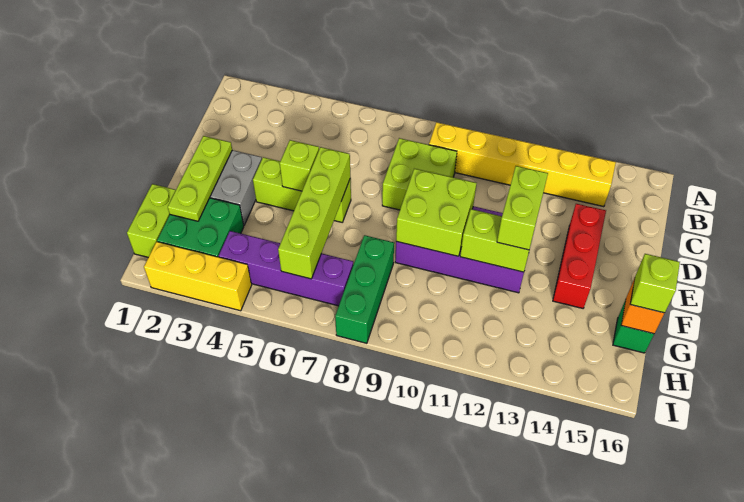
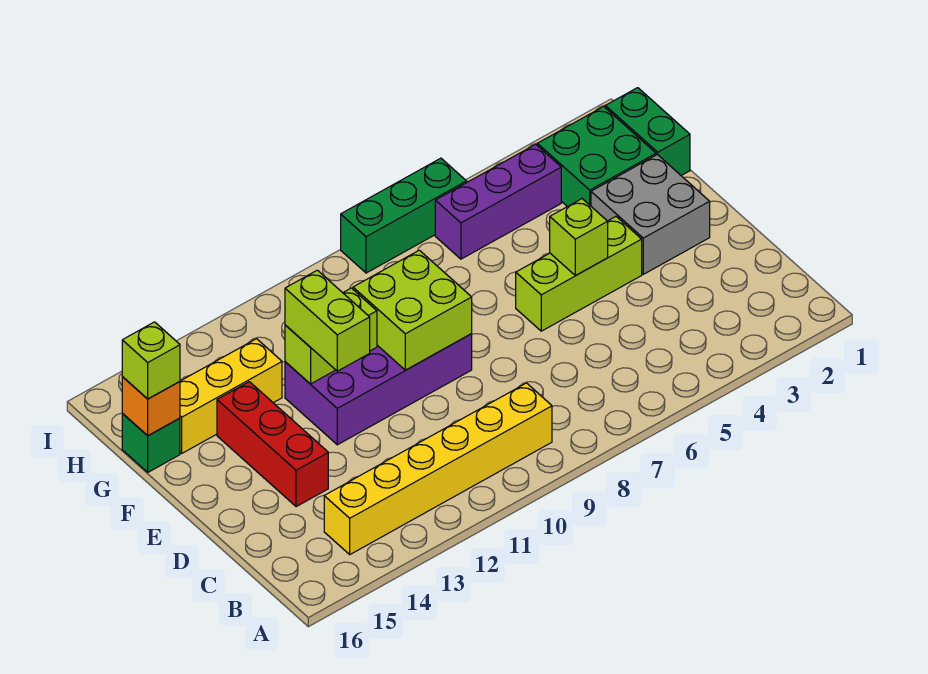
lime brick C8:D9 level 1 -> none
lime plate E2:G2 level 2 -> none
lime brick E6:H6 level 2 -> none
lime brick G1:H1 level 1 -> green brick G1:H1 level 1
green brick G8:I8 level 1 -> green brick I6:I8 level 1
purple brick H4:H7 level 1 -> purple brick H4:H6 level 1
yellow brick I2:I4 level 1 -> yellow brick G13:G15 level 1

